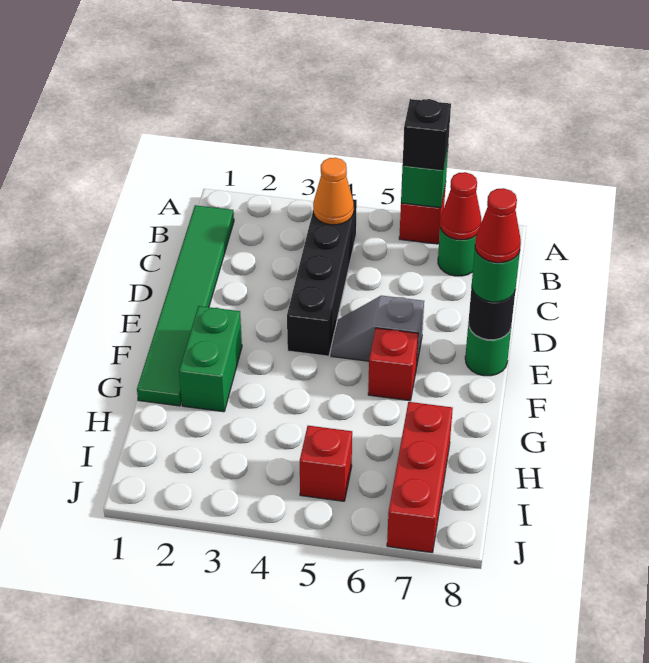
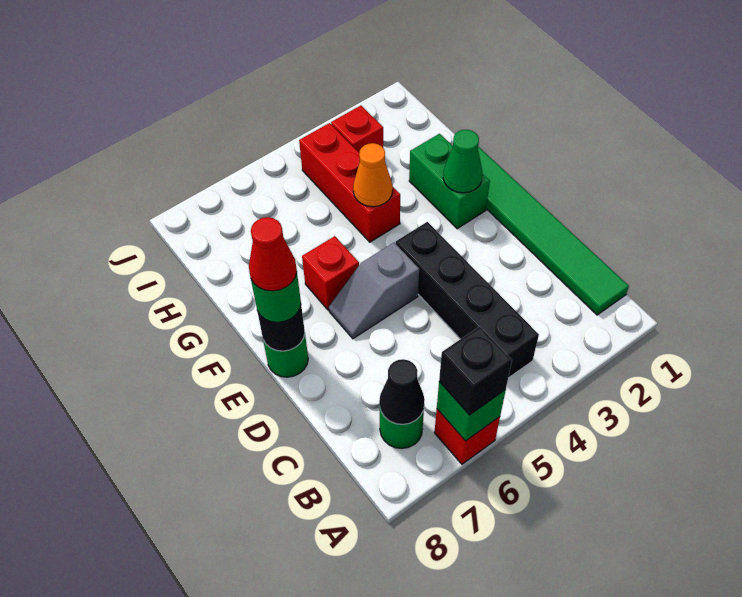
orange cone B4 level 2 -> orange cone G4 level 2
red cone B7 level 2 -> black cone B7 level 2
grey slope E5:E6 level 1 top 6 -> grey slope E5:E6 level 1 top 5
none -> green cone F2 level 2
red brick H7:J7 level 1 -> red brick G4:I4 level 1
red brick I5 level 1 -> red brick I3 level 1

